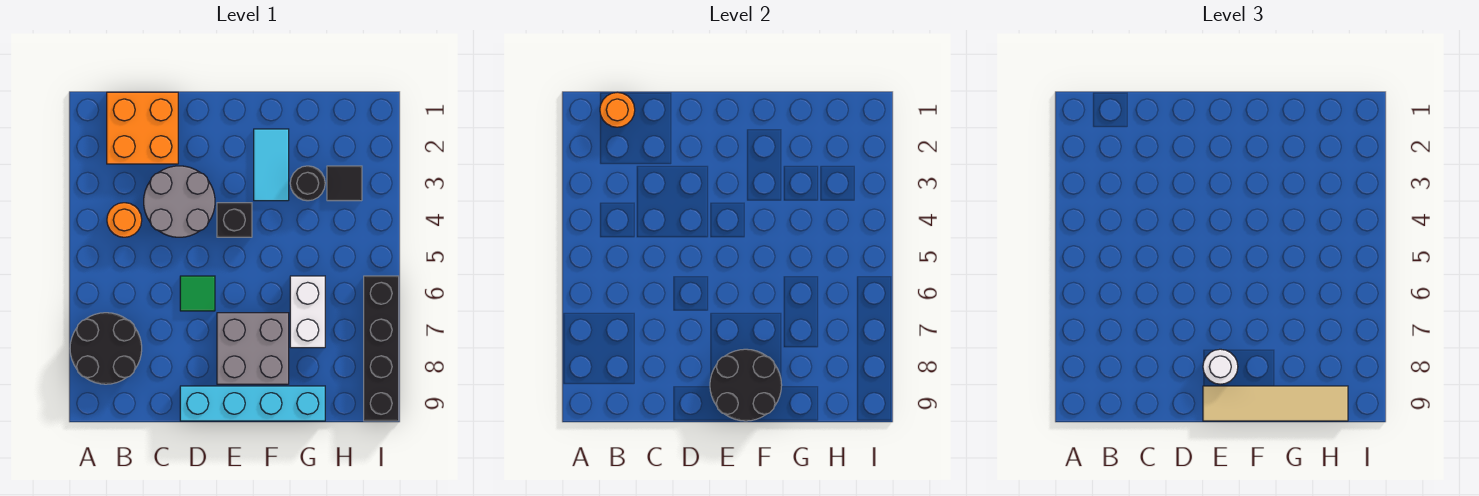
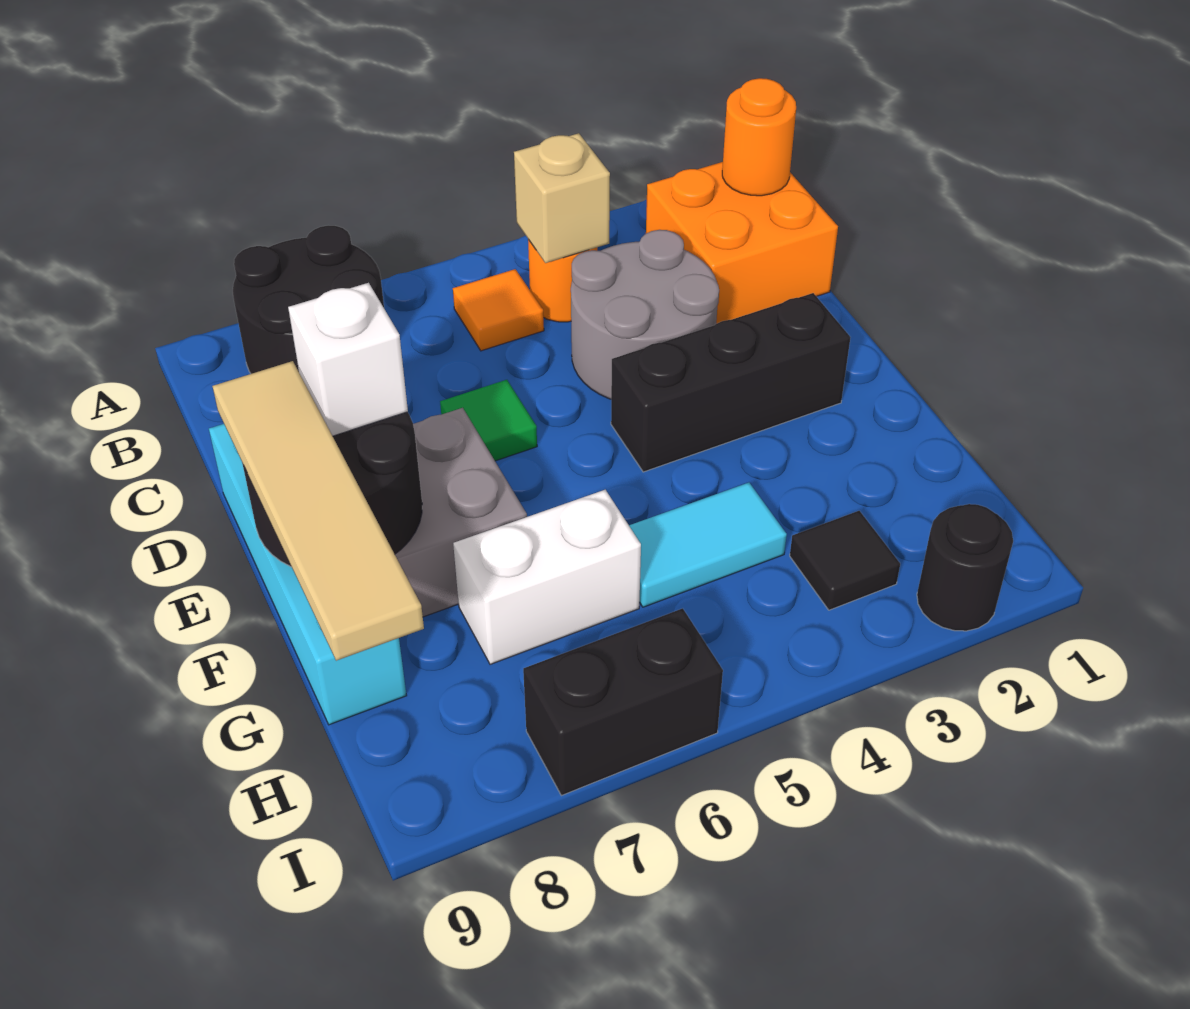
none -> tan brick B4 level 2
none -> orange tile B5 level 1
black brick E4 level 1 -> black brick E2:E4 level 1
white round brick E8 level 3 -> white brick E8 level 3
cyan tile F2:F3 level 1 -> cyan tile G4:G5 level 1
black round brick G3 level 1 -> black round brick I2 level 1
black brick I6:I9 level 1 -> black brick I6:I7 level 1

